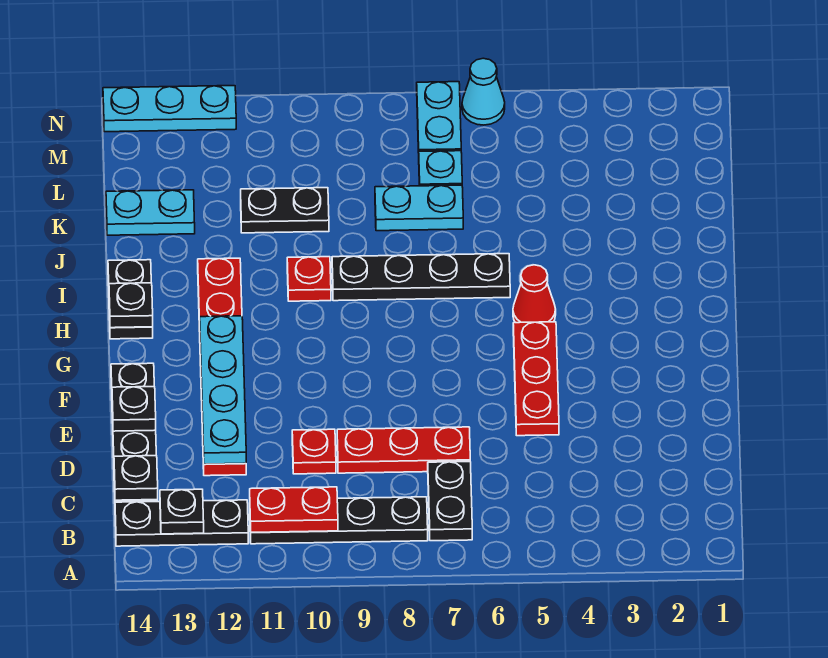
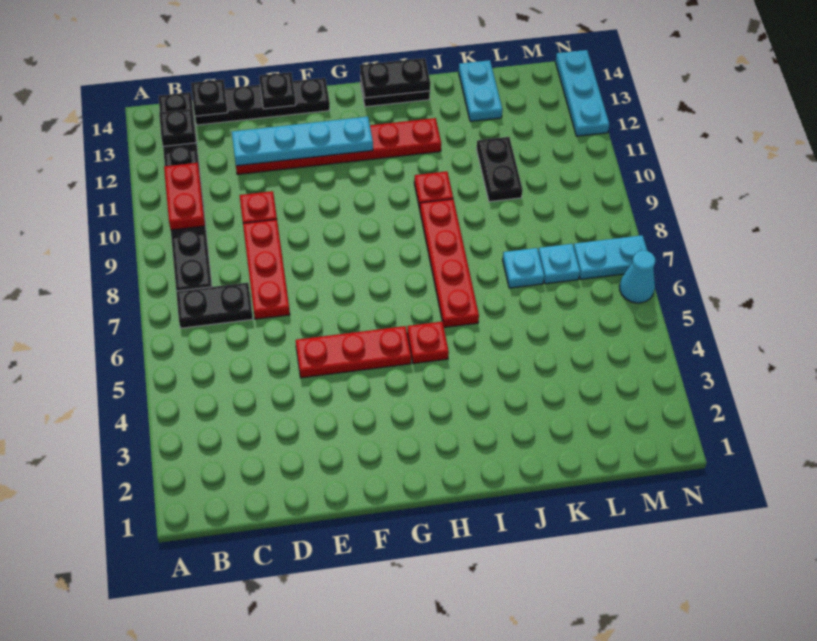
red cone H5 level 1 -> red plate H5 level 1
black plate H14 level 2 -> black plate H14:I14 level 2
black plate I6:I9 level 1 -> red plate I6:I9 level 1
cyan plate K7:K8 level 1 -> cyan plate K7 level 1

